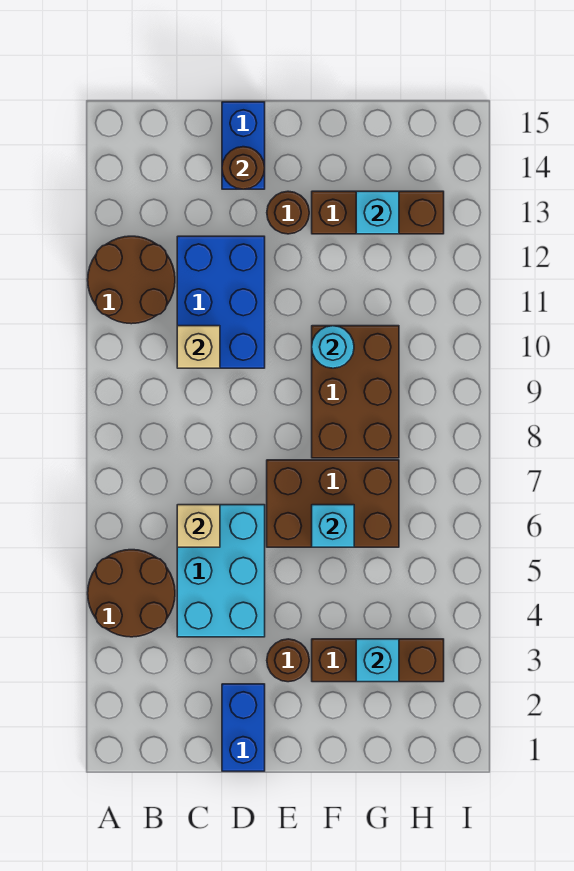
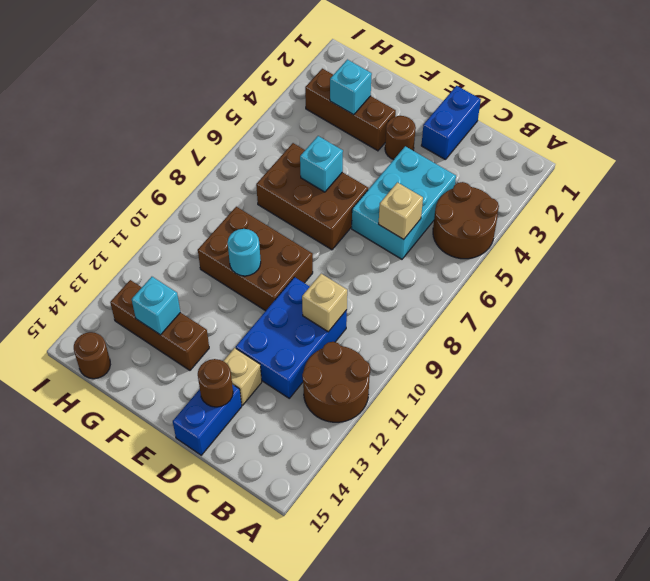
none -> tan brick D13 level 1
brown round brick E13 level 1 -> brown round brick H15 level 1
brown brick F8:G10 level 1 -> brown brick E9:G10 level 1

